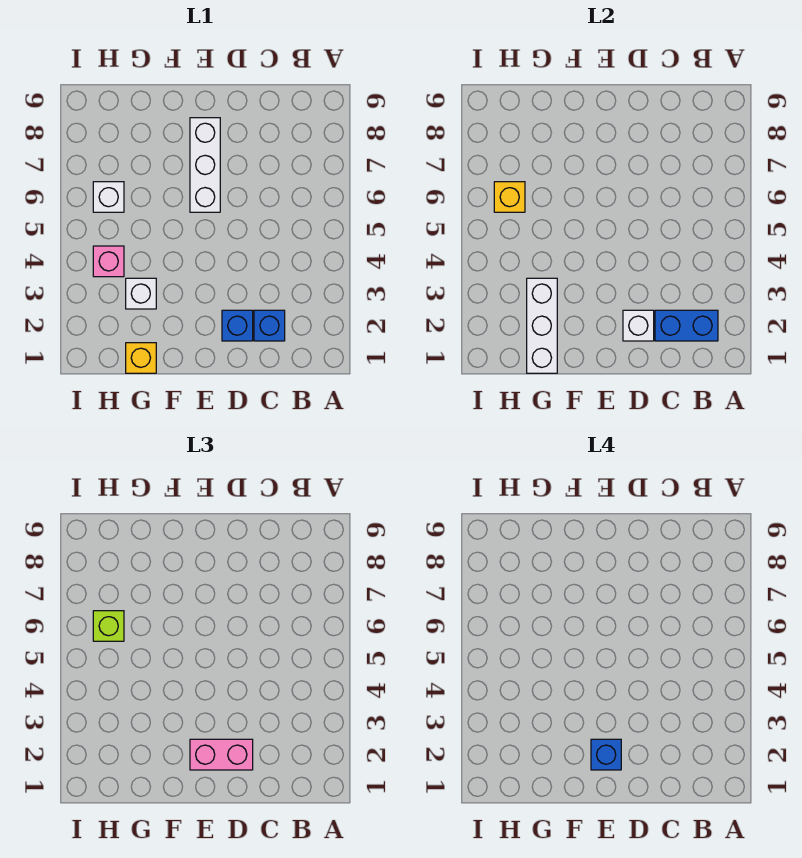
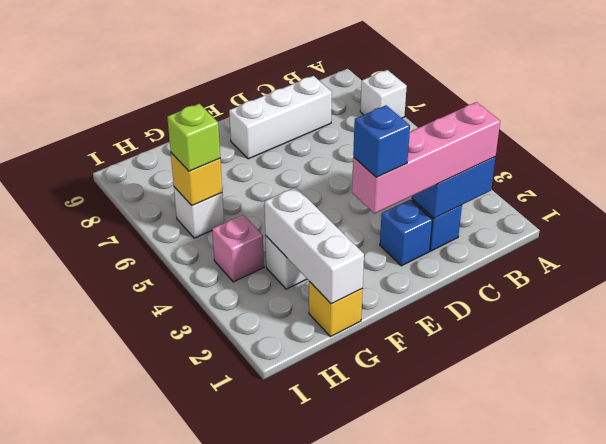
white brick D2 level 2 -> white brick A7 level 1
pink brick D2:E2 level 3 -> pink brick B2:E2 level 3
white brick E6:E8 level 1 -> white brick C8:E8 level 1

